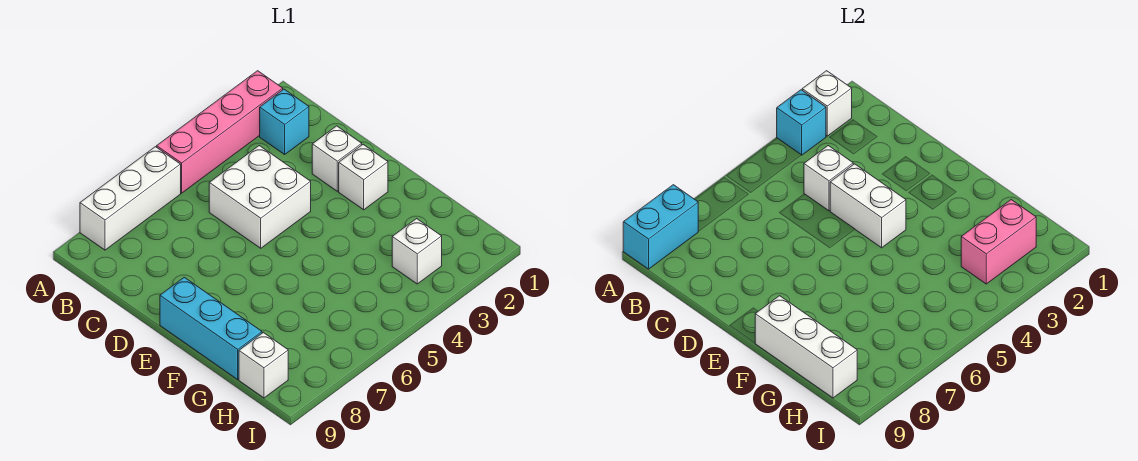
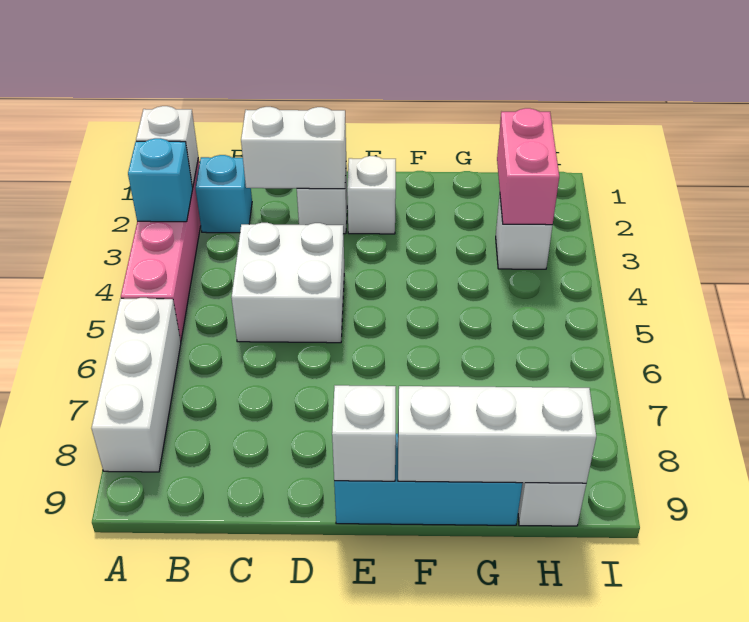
cyan brick A8:A9 level 2 -> none
white brick C4 level 2 -> white brick E9 level 2
white brick D4:E4 level 2 -> white brick C2:D2 level 2

